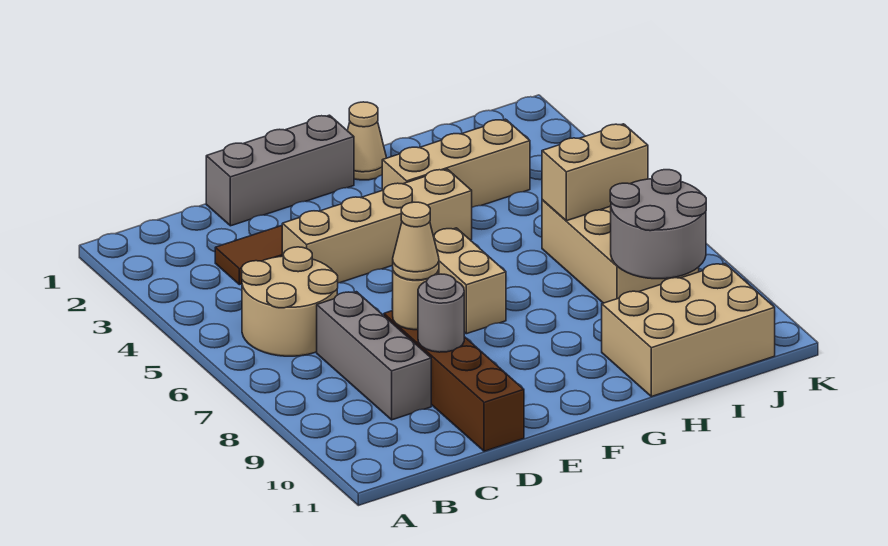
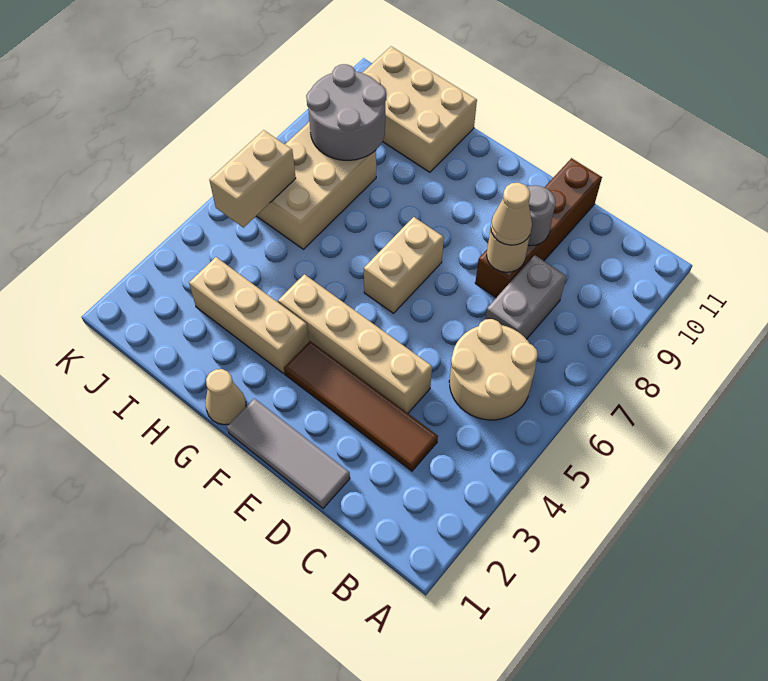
grey brick C7:C9 level 1 -> grey brick C7:C8 level 1
grey brick D1:F1 level 1 -> grey tile D1:F1 level 1
tan brick I6:J6 level 2 -> tan brick J5:J6 level 2

